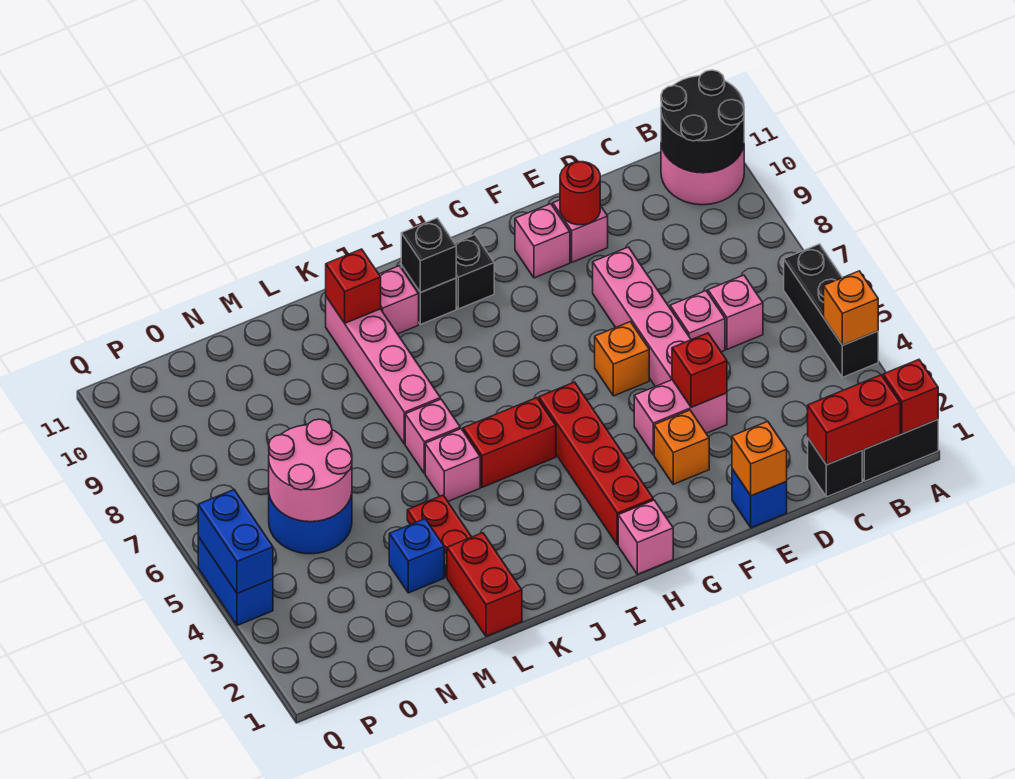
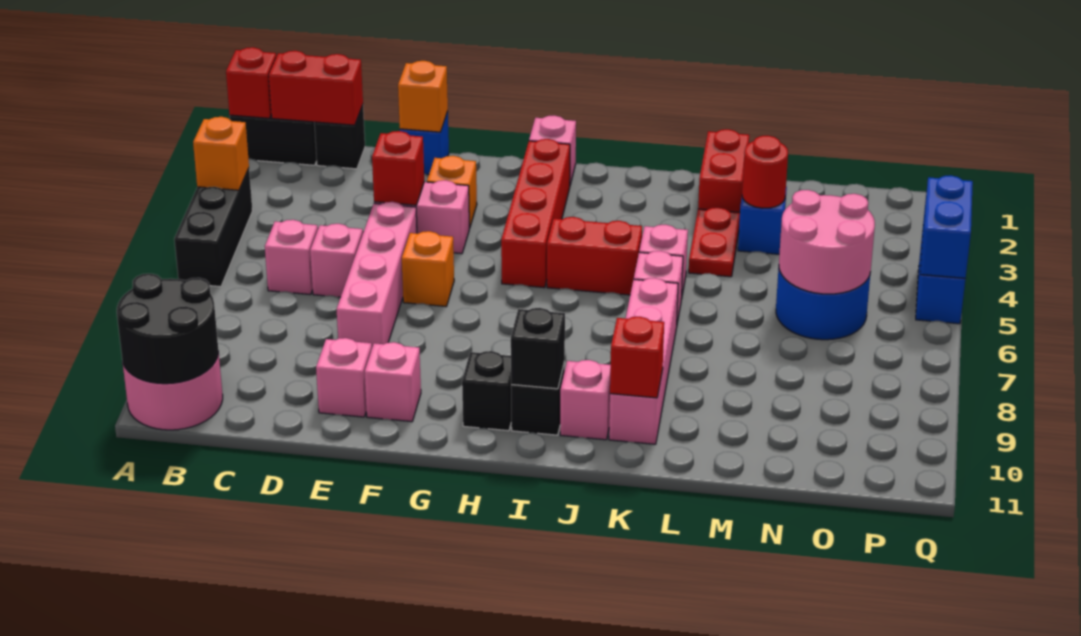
red round brick E10 level 2 -> red round brick M3 level 2

